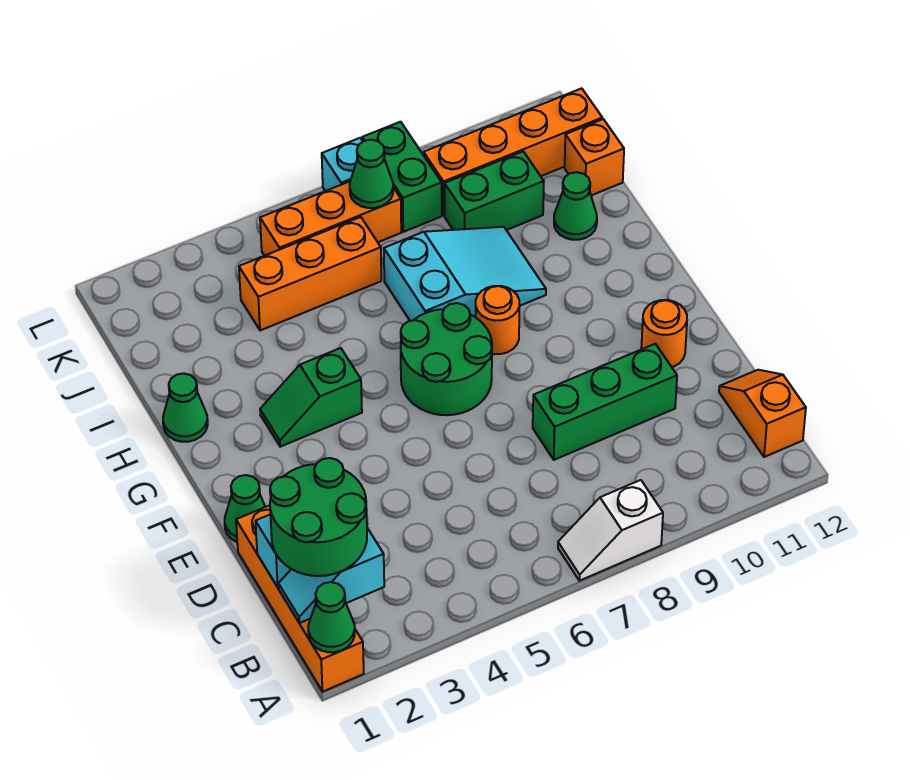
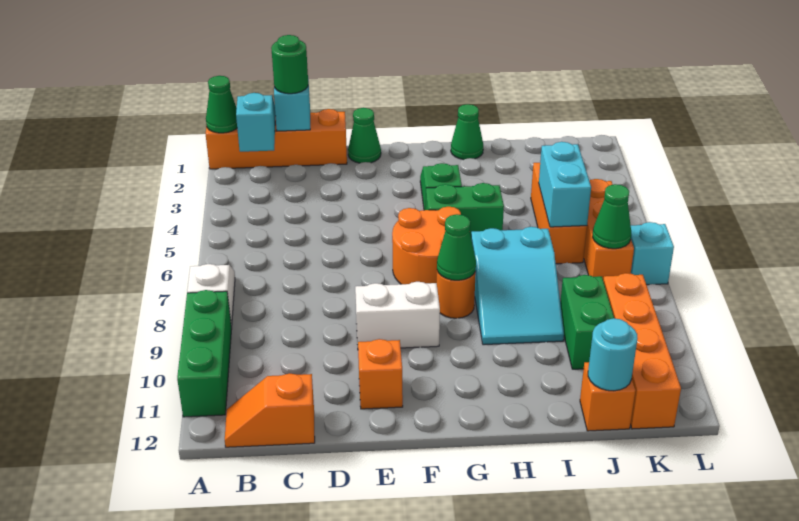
green round brick B1:C2 level 3 -> green round brick C1 level 3
orange slope B12:C12 level 1 top B -> orange slope B12:C12 level 1 top C
green brick D8:D10 level 1 -> green brick A9:A11 level 1
none -> white brick E9:F9 level 1
orange round brick E11 level 1 -> orange brick E11 level 1
green round brick F6:G7 level 1 -> orange round brick F6:G7 level 1
green cone I11 level 1 -> green cone G8 level 2
none -> cyan brick J5:J6 level 2
none -> cyan round brick J12 level 2
green brick K8:L8 level 1 -> green brick G5:H5 level 1

